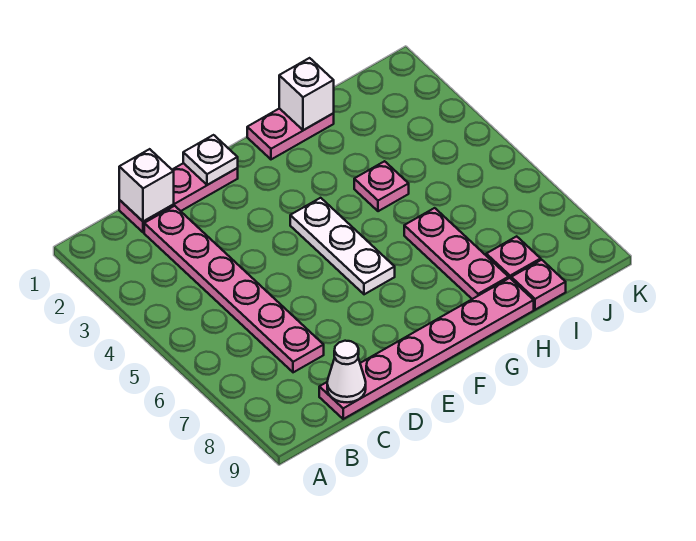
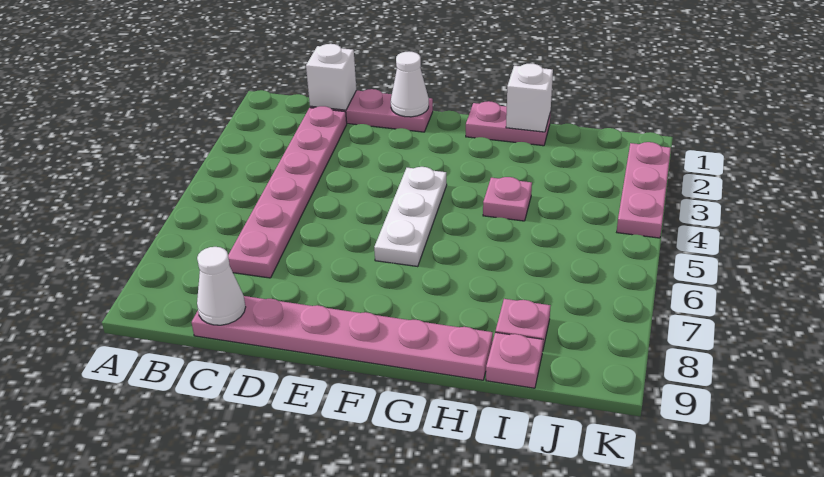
white plate E1 level 2 -> white cone E1 level 2
pink plate H6:H8 level 1 -> pink plate K2:K4 level 1

